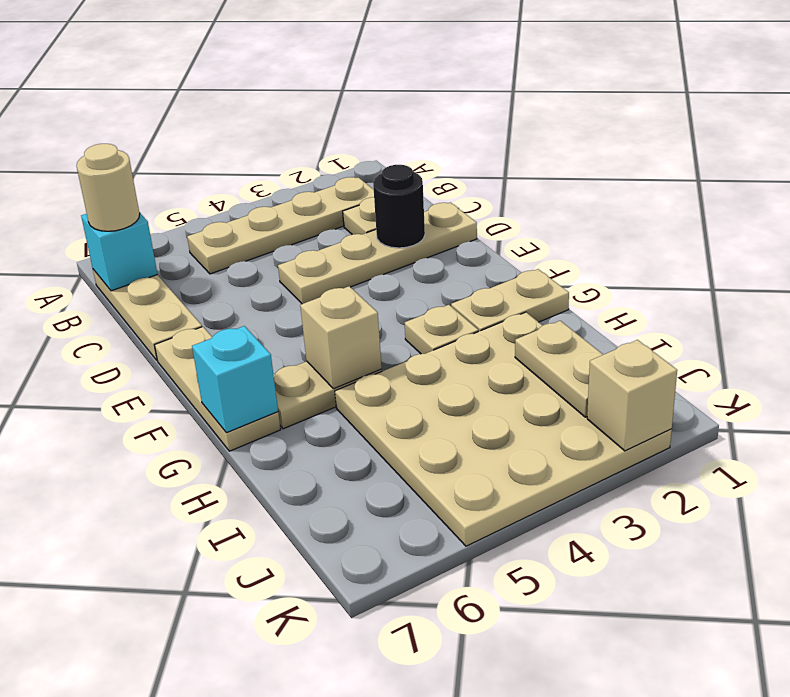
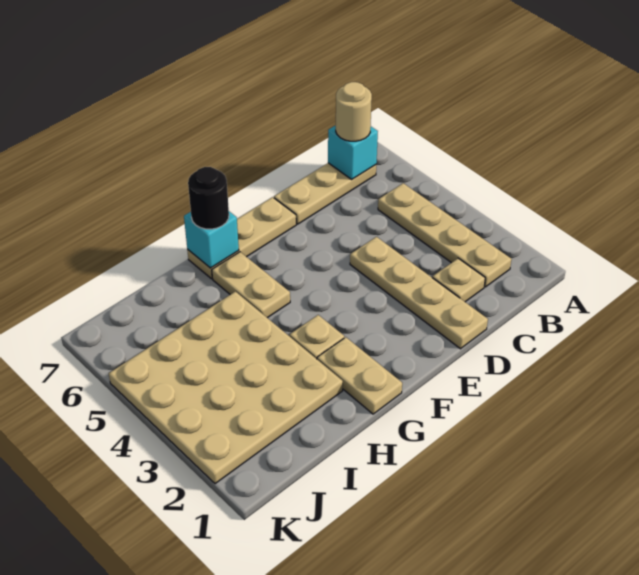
black round brick D2 level 2 -> black round brick G7 level 3
tan brick G5 level 2 -> none
tan plate I2:J2 level 2 -> none
tan brick K2 level 2 -> none

